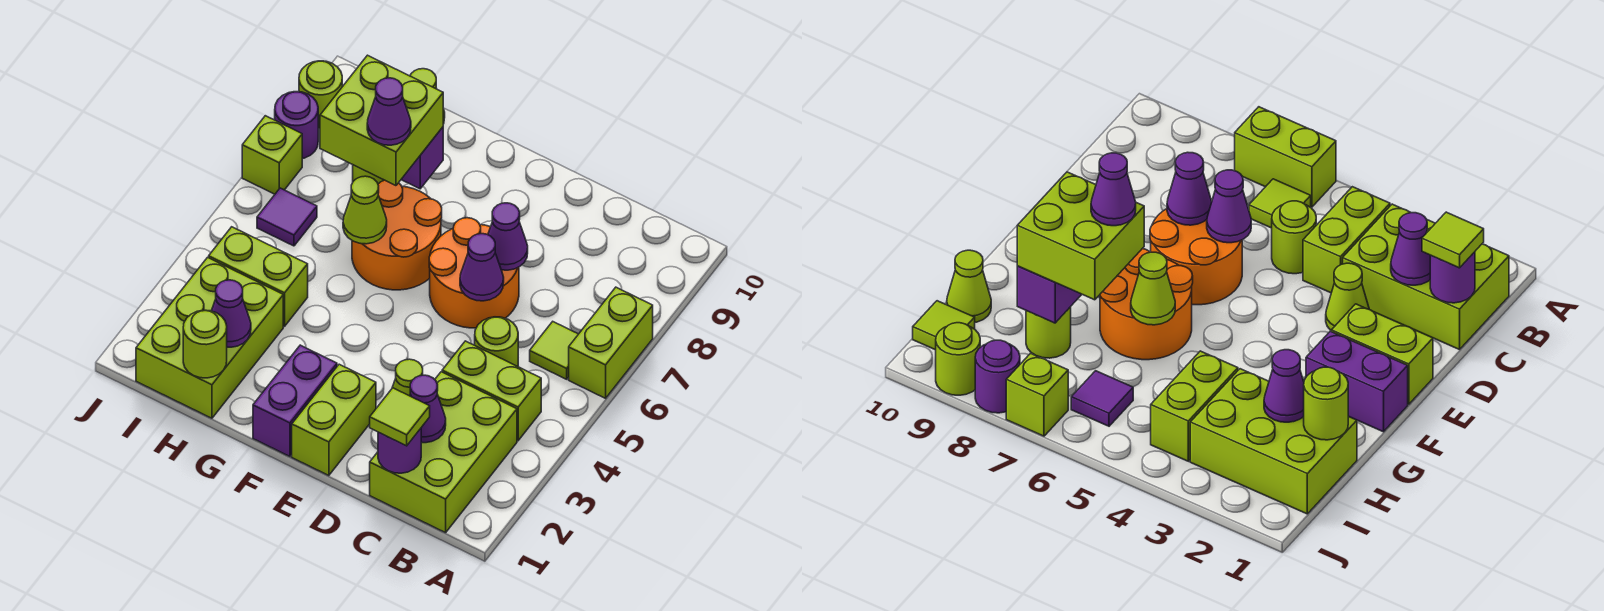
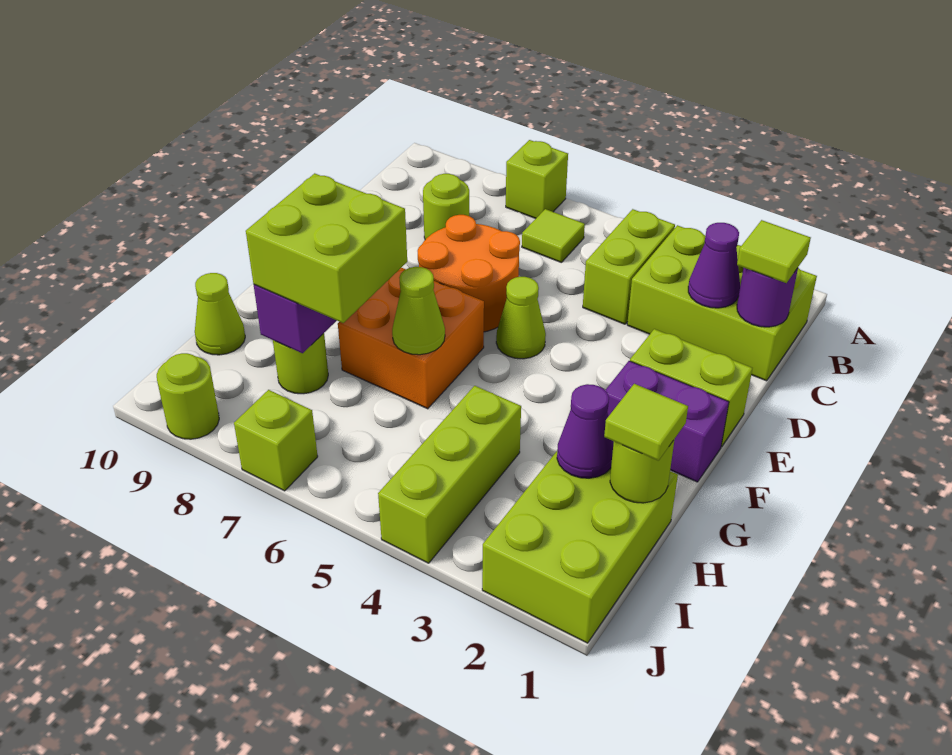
lime brick A6:A7 level 1 -> lime brick A7 level 1
lime round brick C5 level 1 -> lime round brick C8 level 1
lime cone D3 level 1 -> lime cone E5 level 1
purple cone D6 level 2 -> none
purple cone D7 level 2 -> none
orange round brick F6:G7 level 1 -> orange brick F6:G7 level 1
purple cone G7 level 4 -> none
lime brick H1:I3 level 1 -> lime brick H1:J2 level 1
lime brick H4:I4 level 1 -> lime brick H4:J4 level 1
purple tile I6 level 1 -> none
lime tile I10 level 1 -> lime tile H1 level 3
purple round brick J8 level 1 -> none

